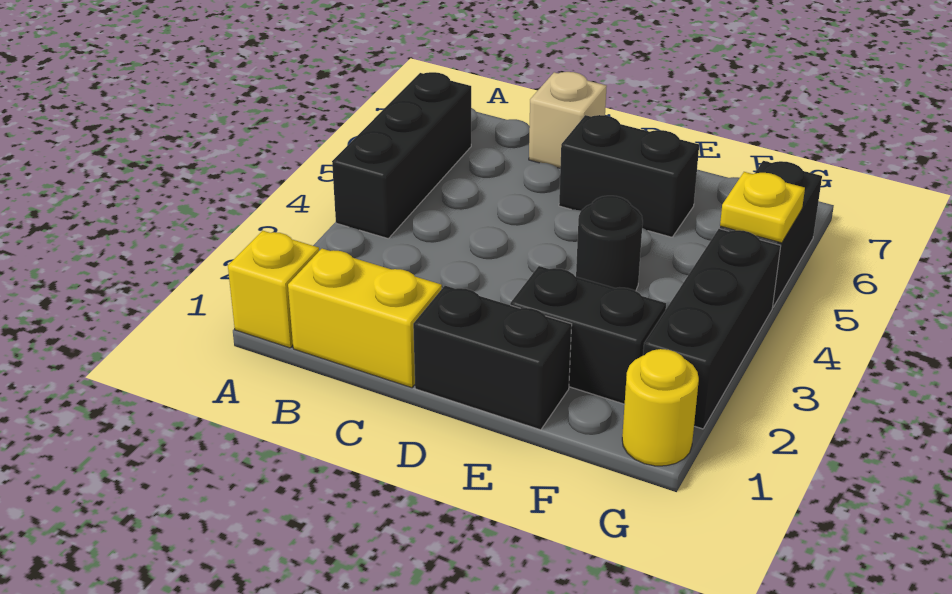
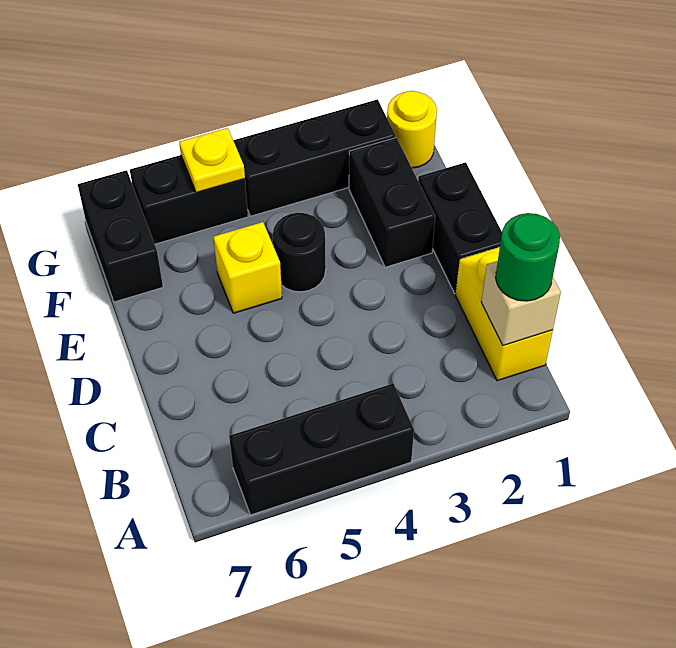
yellow brick A1 level 1 -> yellow brick E5 level 1
none -> green round brick B1 level 3
tan brick C7 level 1 -> tan brick B1 level 2
black brick D6:E6 level 1 -> black brick F7:G7 level 1

